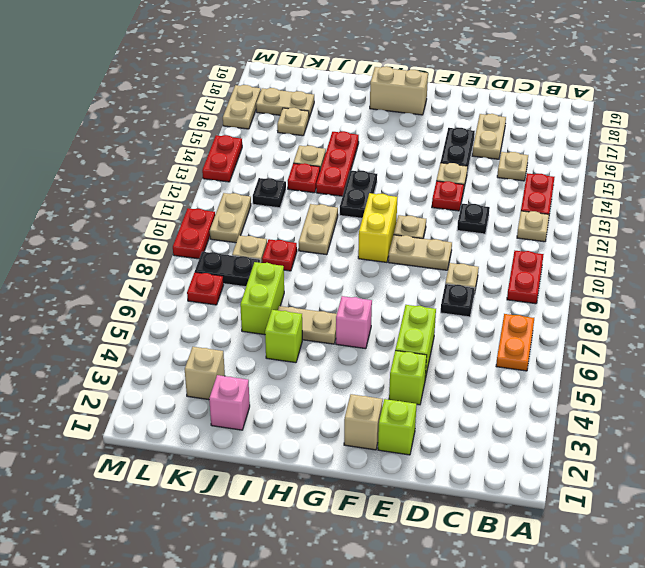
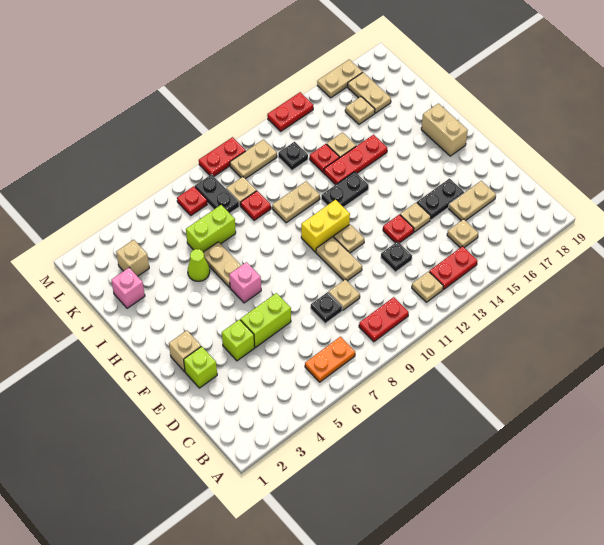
lime brick I5 level 1 -> lime cone I5 level 1

